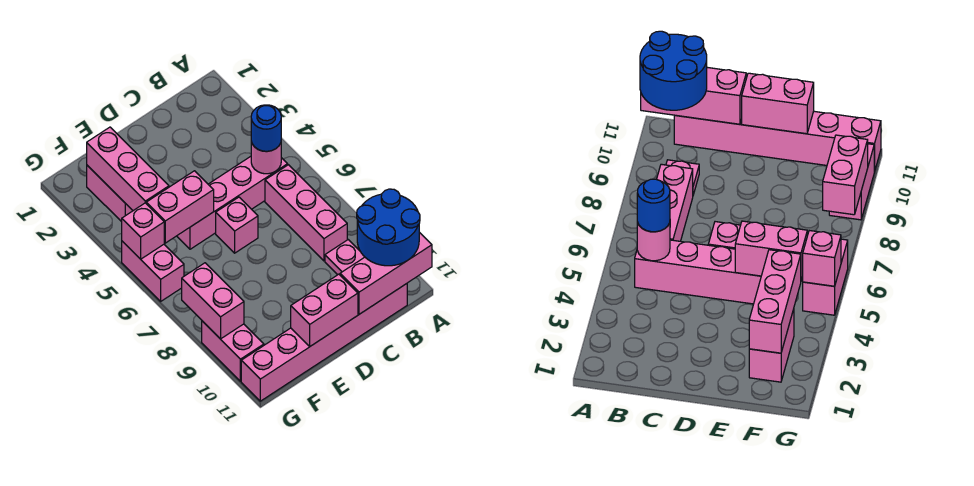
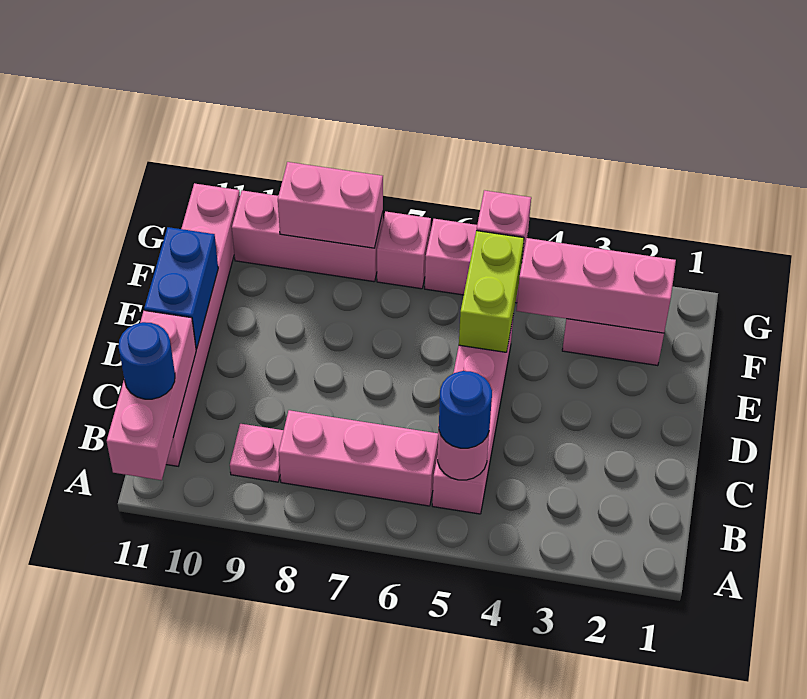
blue round brick A10:B11 level 3 -> blue round brick B11 level 3
pink brick D6 level 1 -> pink brick G7 level 1
pink brick D11:E11 level 2 -> blue brick D11:E11 level 2
pink brick E5:F5 level 2 -> lime brick E5:F5 level 2
pink brick G9:G10 level 1 -> pink brick G8:G10 level 1

